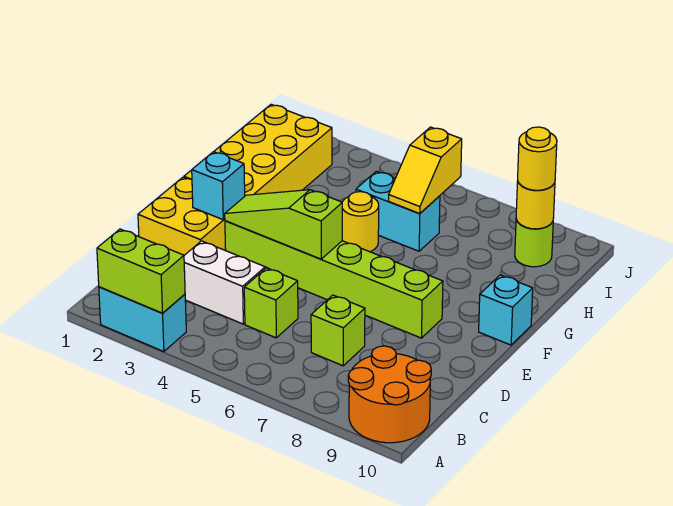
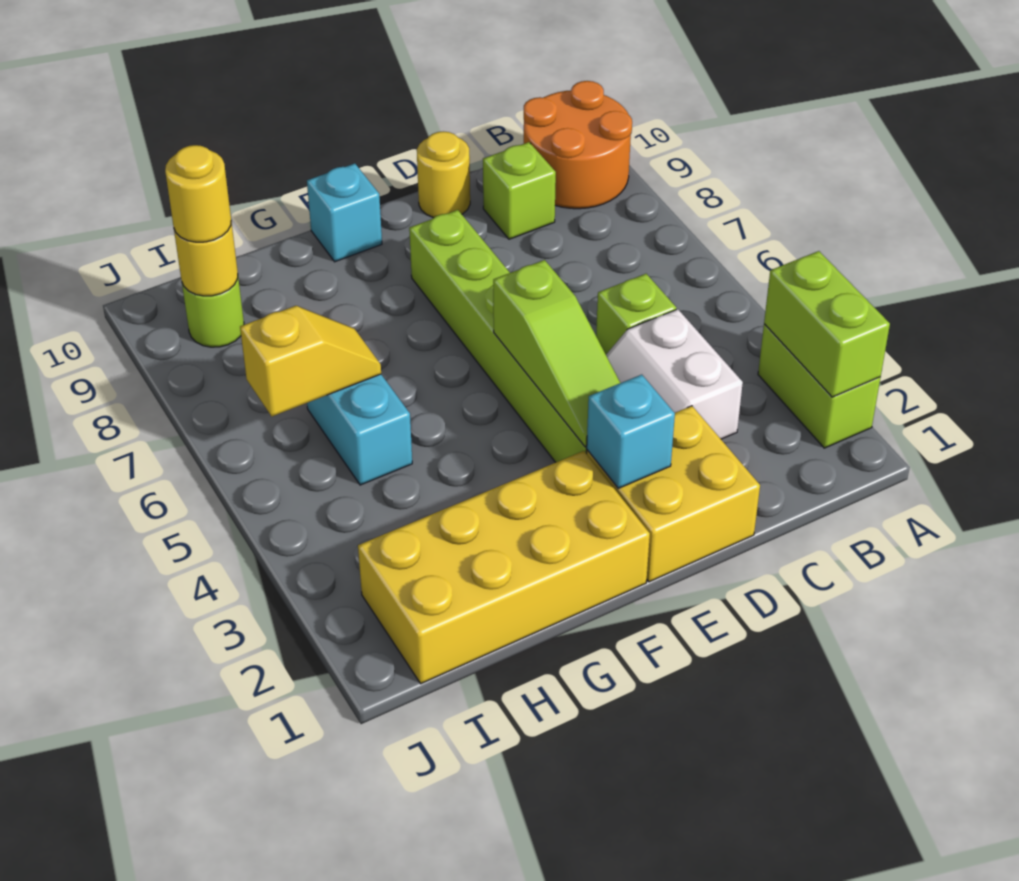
cyan brick A2:A3 level 1 -> lime brick A2:A3 level 1
lime brick C7 level 1 -> lime brick C9 level 1
yellow round brick G5 level 1 -> yellow round brick D10 level 1

